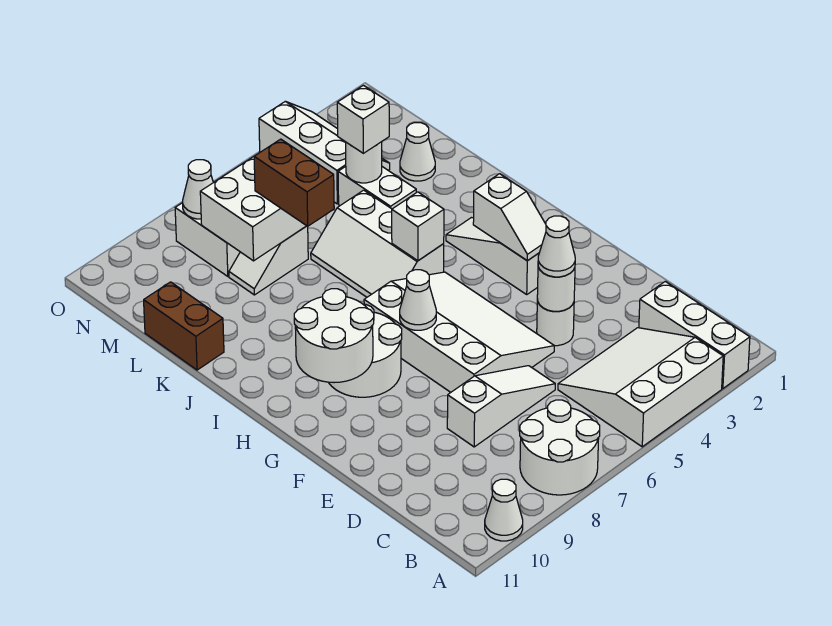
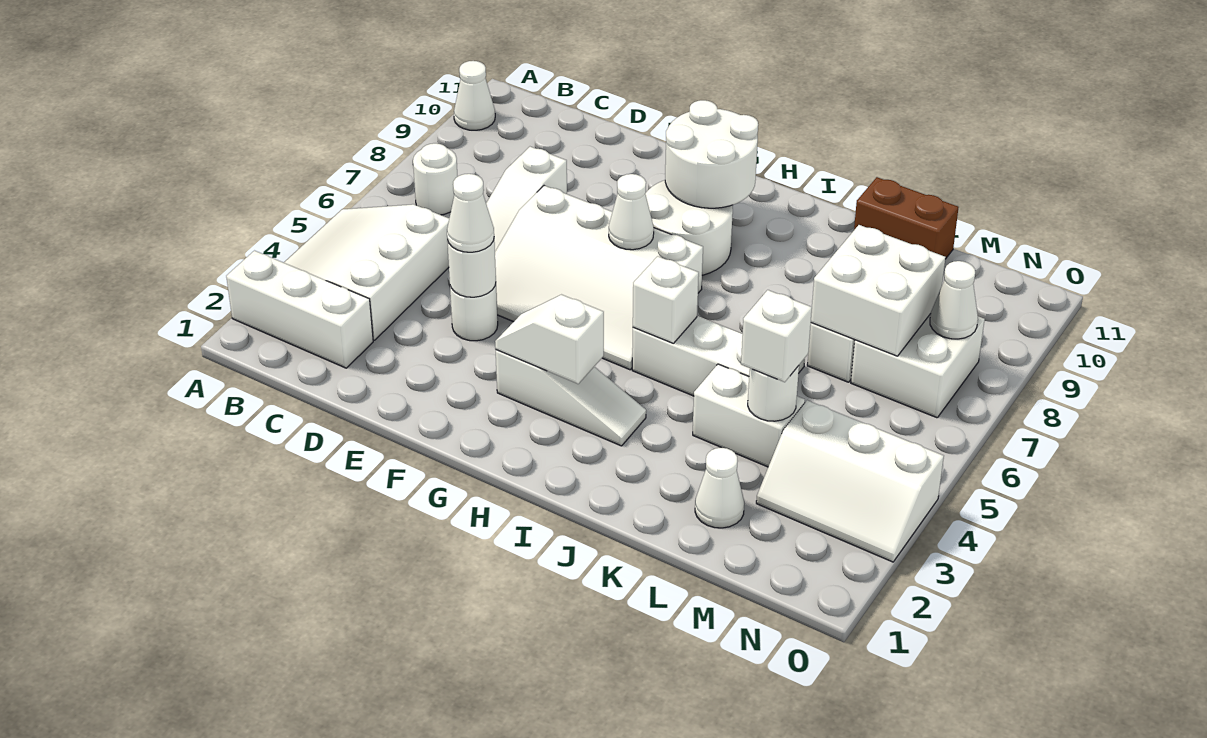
white slope A3:C5 level 1 top A -> white slope A3:C5 level 1 top C
white round brick A7:B8 level 1 -> white round brick B7 level 1
brown brick K7:L7 level 3 -> none

